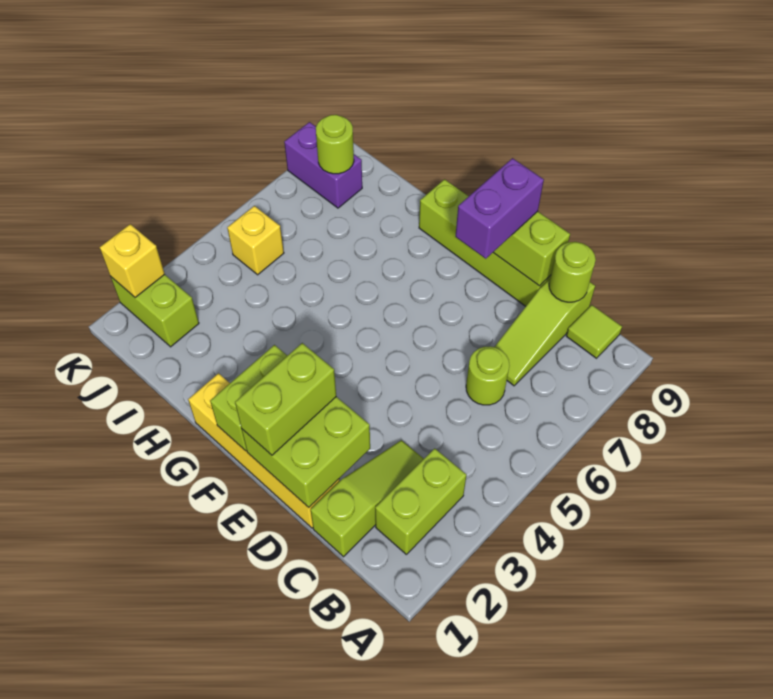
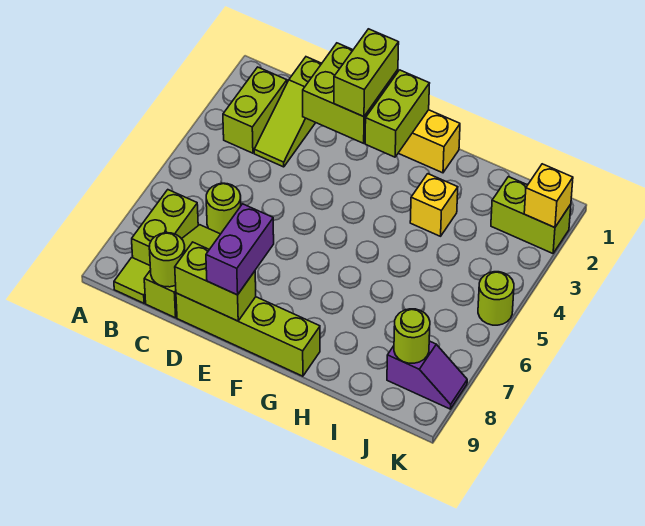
none -> lime brick B7:B8 level 1
yellow brick J5 level 1 -> yellow brick H3 level 1
purple brick J8:K8 level 1 -> purple slope J8:K8 level 1 top J
none -> lime round brick K5 level 1

